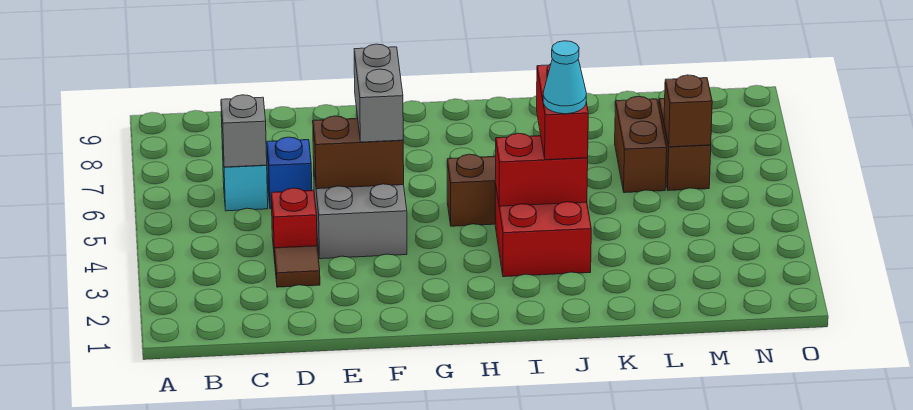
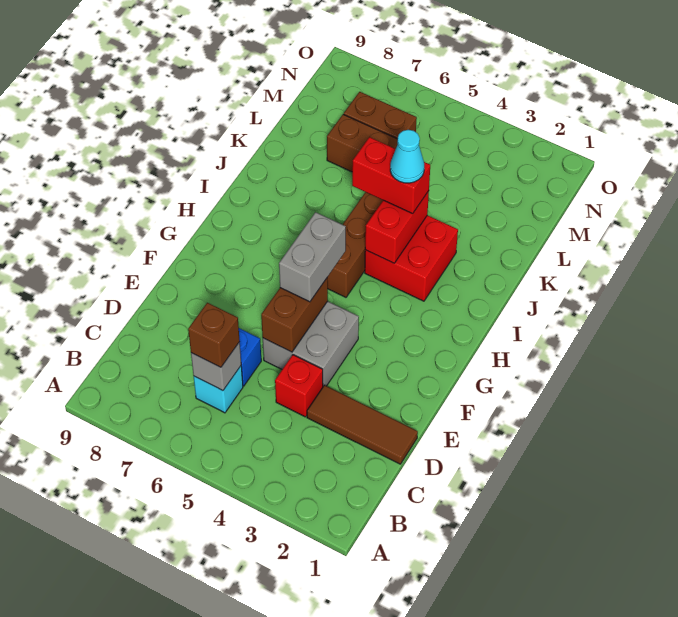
brown tile D3 level 1 -> brown tile D1:D3 level 1
grey brick F5:F6 level 3 -> grey brick F5:G5 level 3
brown brick M6 level 2 -> brown brick C6 level 3

